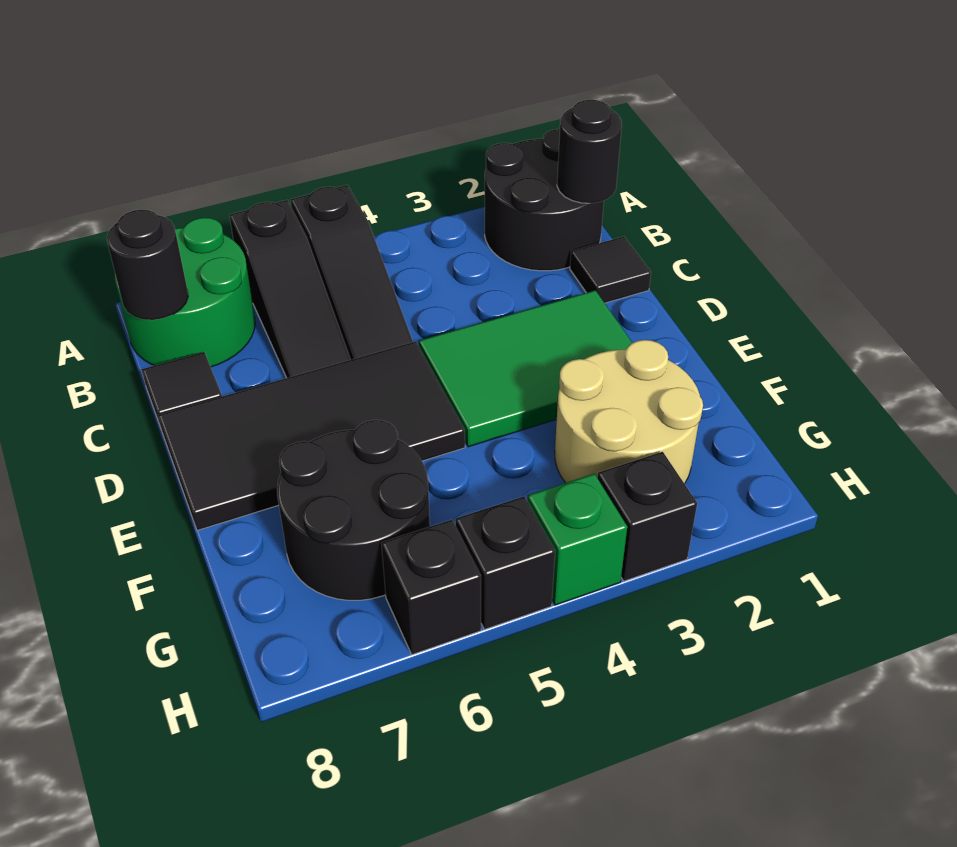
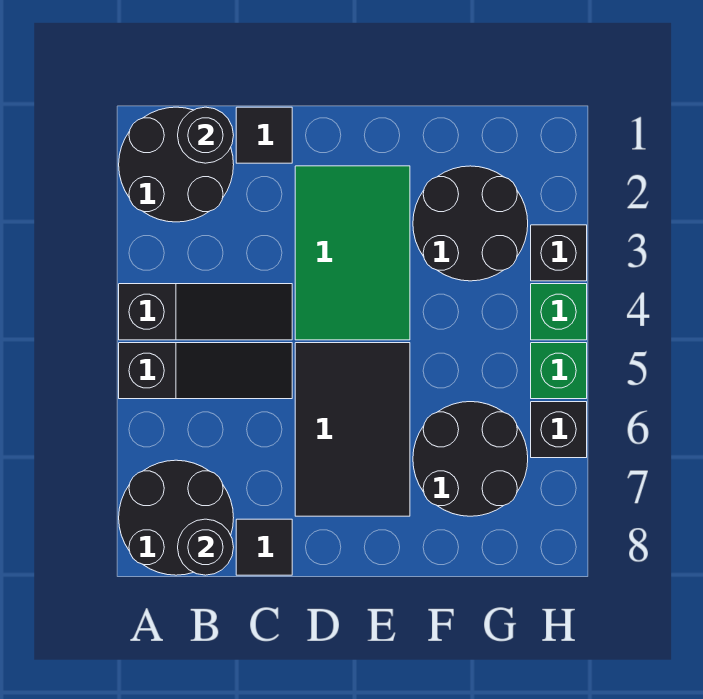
black slope A6:C6 level 1 top A -> black slope A4:C4 level 1 top A
green round brick A7:B8 level 1 -> black round brick A7:B8 level 1
black tile D5:E8 level 1 -> black tile D5:E7 level 1
tan round brick F2:G3 level 1 -> black round brick F2:G3 level 1
black brick H5 level 1 -> green brick H5 level 1

